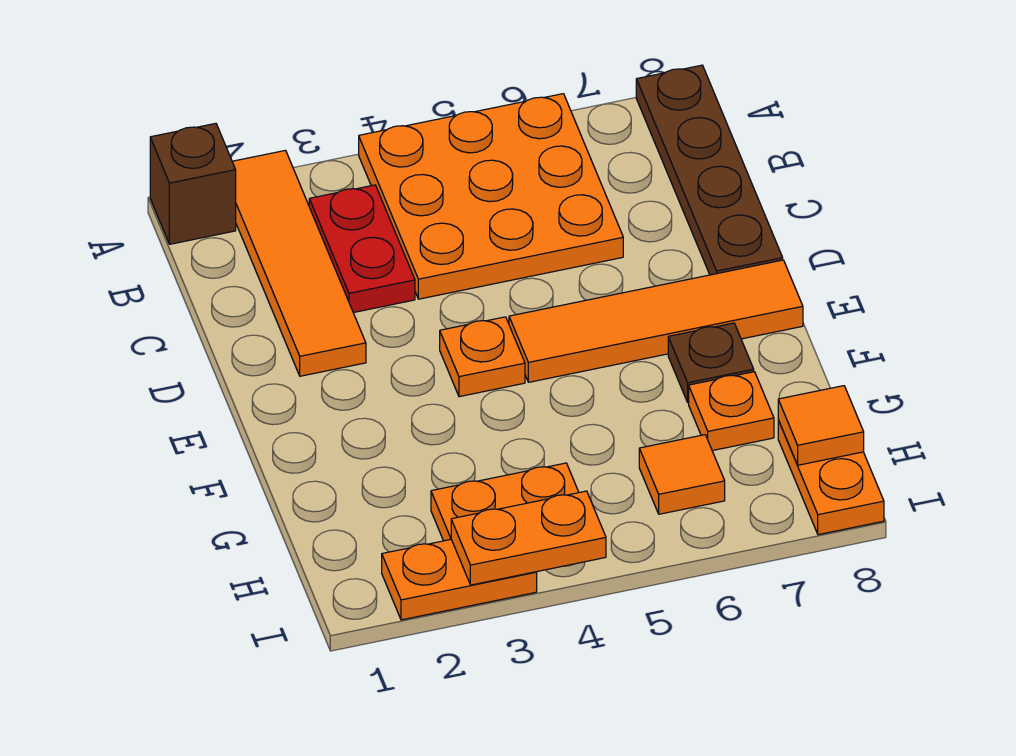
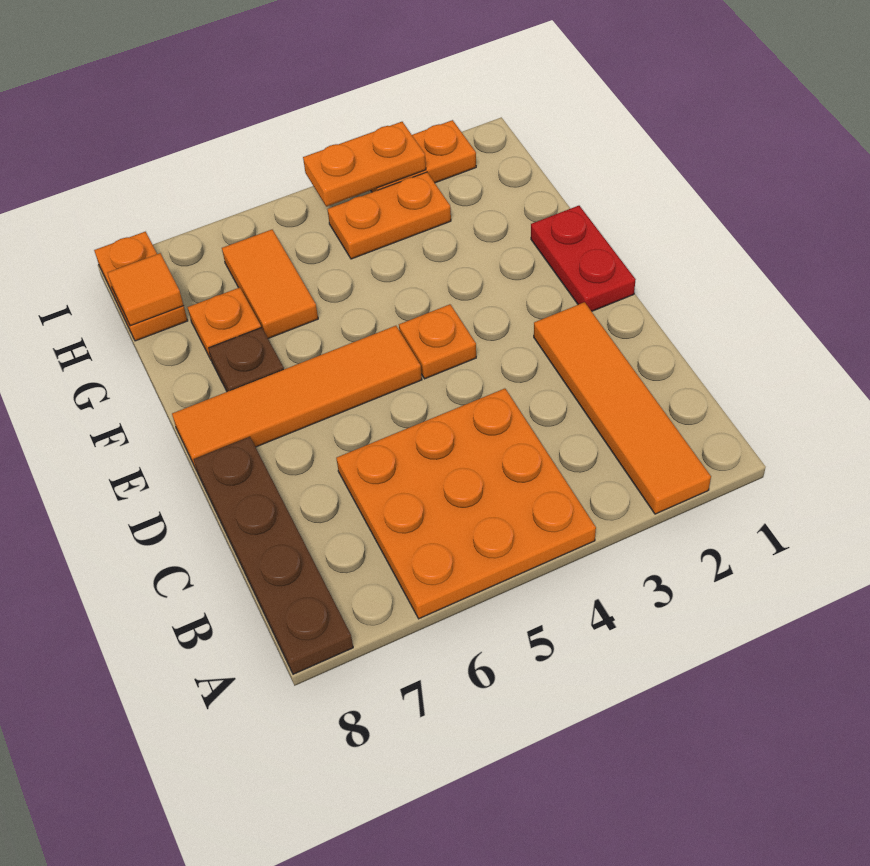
brown brick A1 level 1 -> none
red plate B3:C3 level 1 -> red plate E1:F1 level 1
orange tile H6 level 1 -> orange tile G6:H6 level 1

